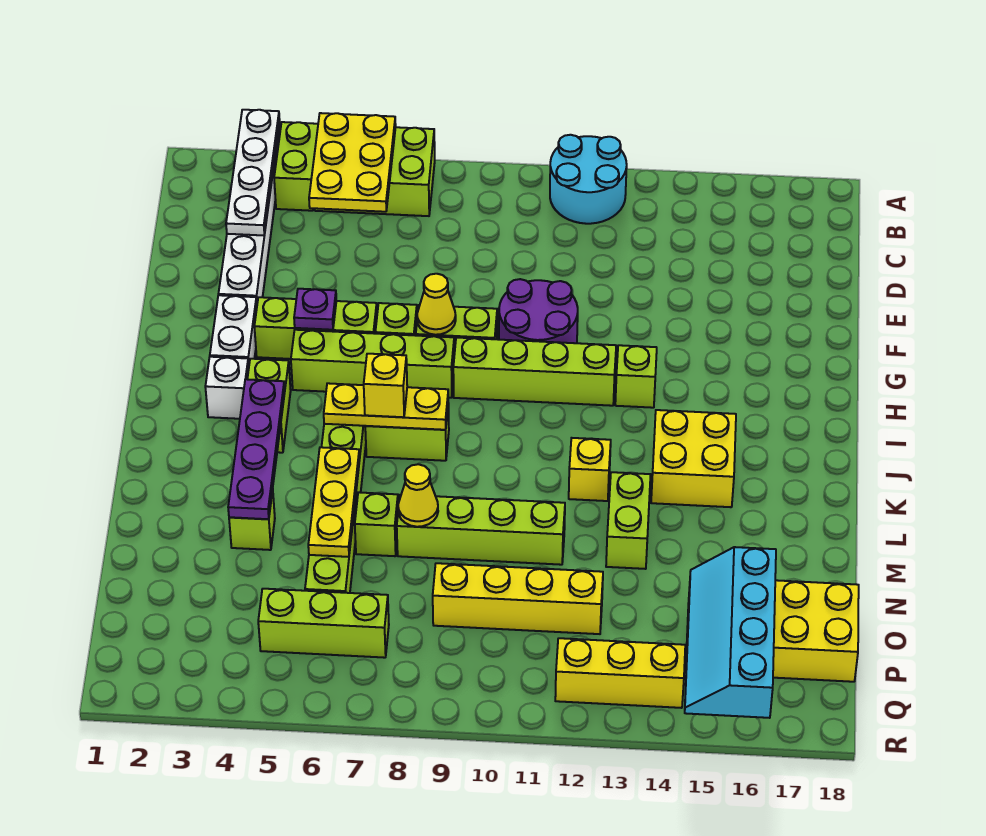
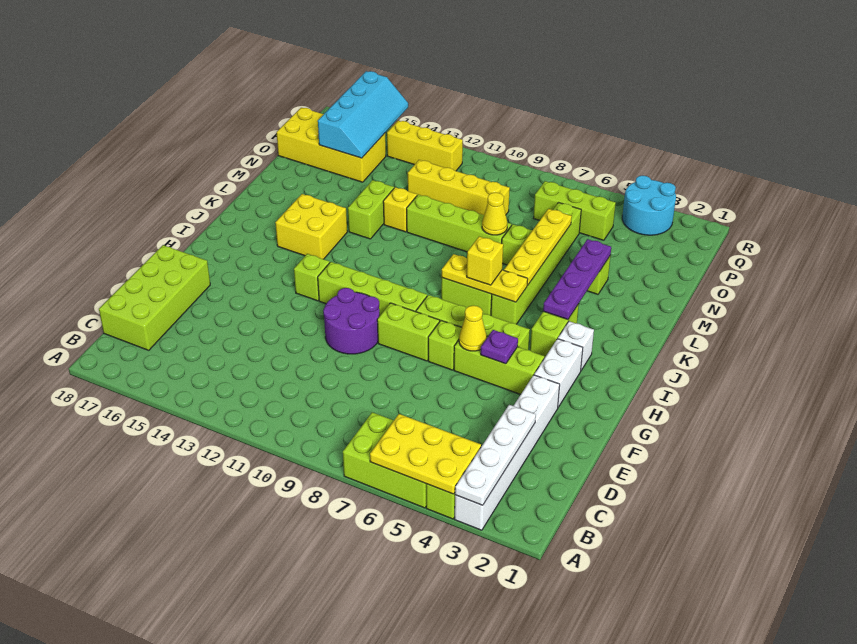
yellow plate A5:C6 level 2 -> yellow plate A4:B6 level 2
cyan round brick A11:B12 level 1 -> cyan round brick Q3:R4 level 1
none -> lime brick C17:F18 level 1
yellow cone G8 level 2 -> yellow cone G6 level 2
yellow brick K12 level 1 -> yellow brick M12 level 1
yellow plate L6:N6 level 2 -> yellow plate K6:N6 level 2

